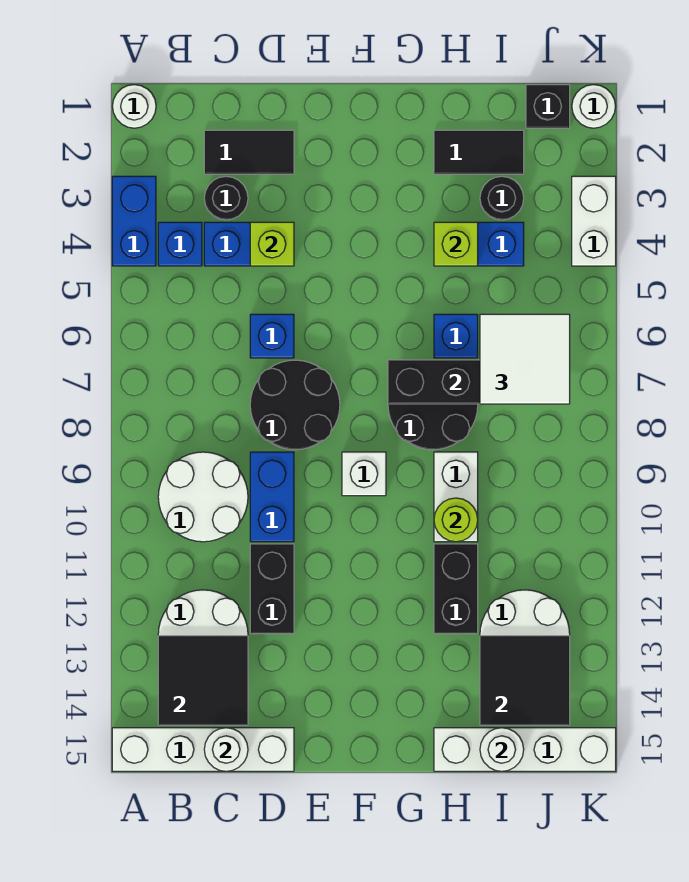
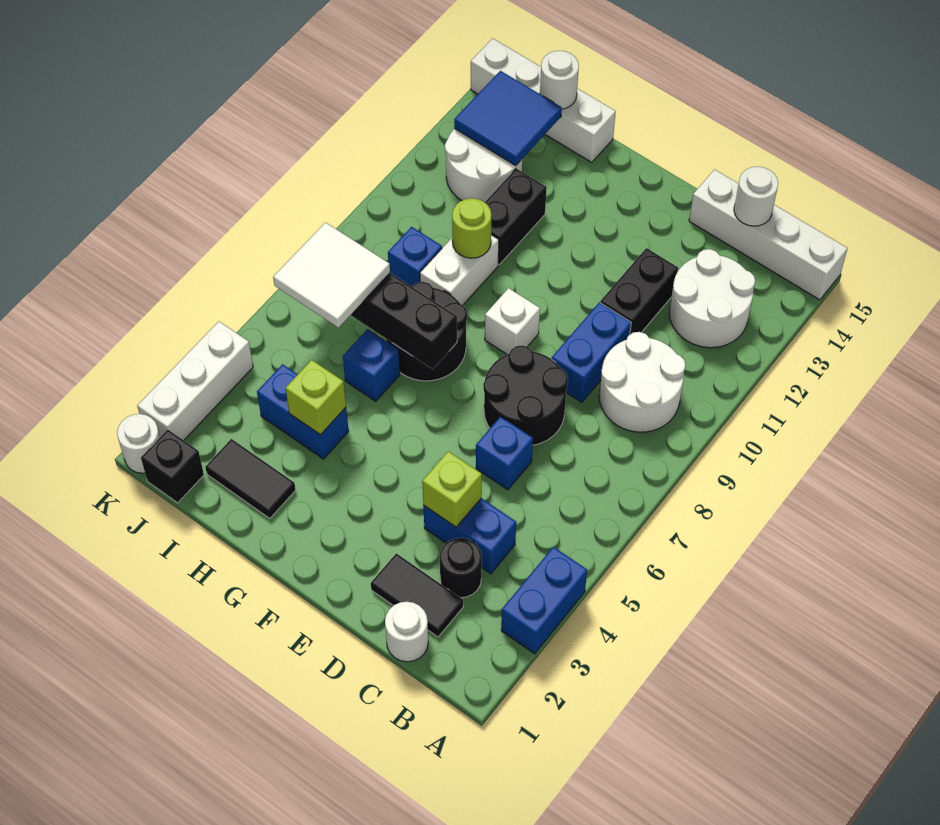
white round brick A1 level 1 -> white round brick C1 level 1
blue brick B4 level 1 -> blue brick I9 level 1
black tile B13:C14 level 2 -> none
black round brick I3 level 1 -> none
black tile I13:J14 level 2 -> blue tile I13:J14 level 2
white brick K3:K4 level 1 -> white brick K2:K4 level 1

